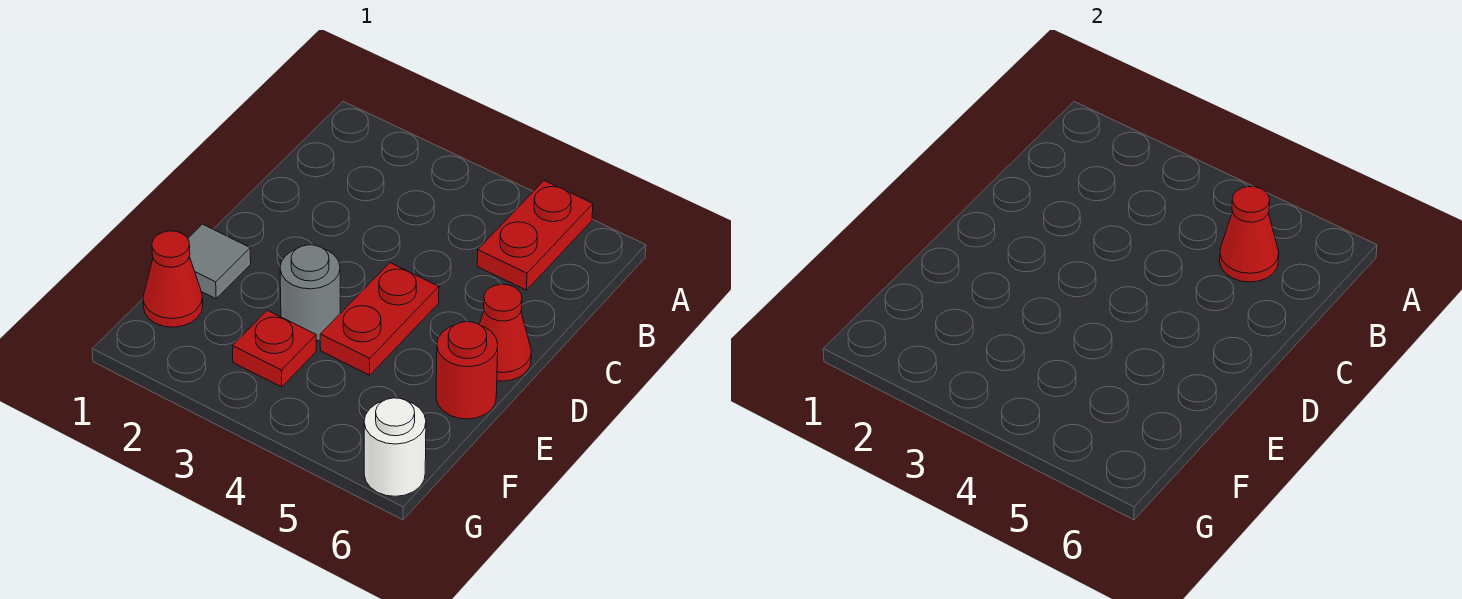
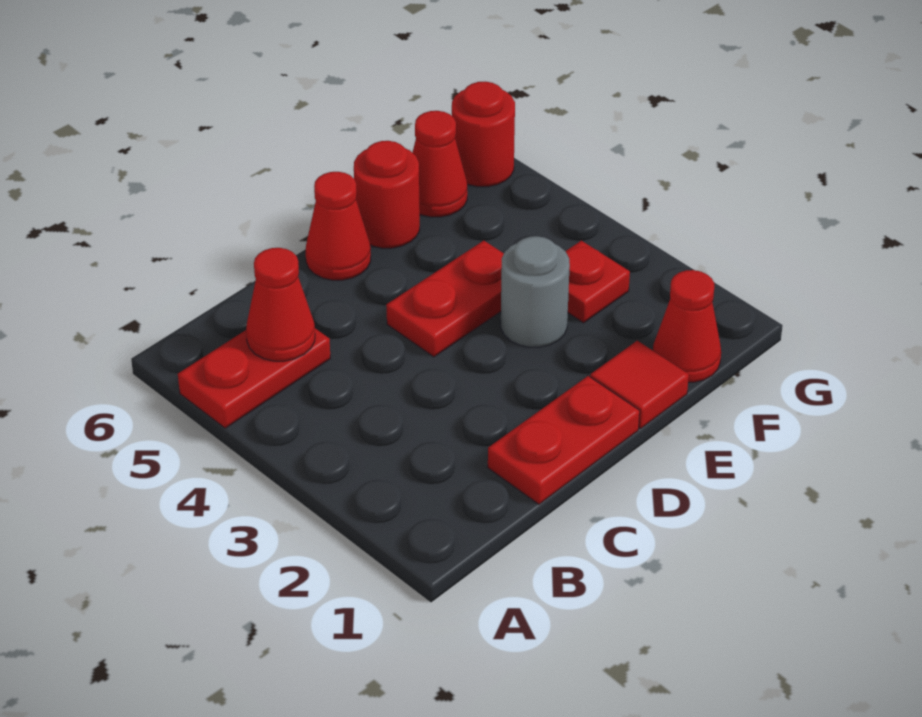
none -> red plate C1:D1 level 1
grey tile E1 level 1 -> red tile E1 level 1
none -> red cone F6 level 1
white round brick G6 level 1 -> red round brick G6 level 1

